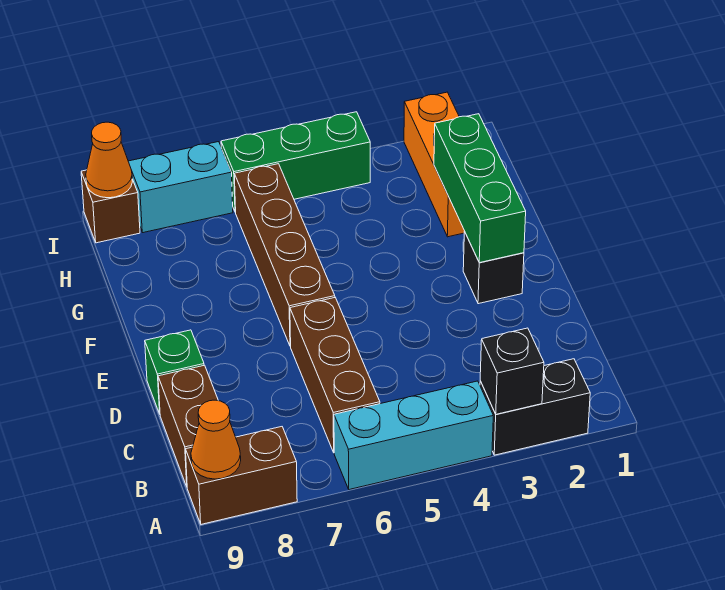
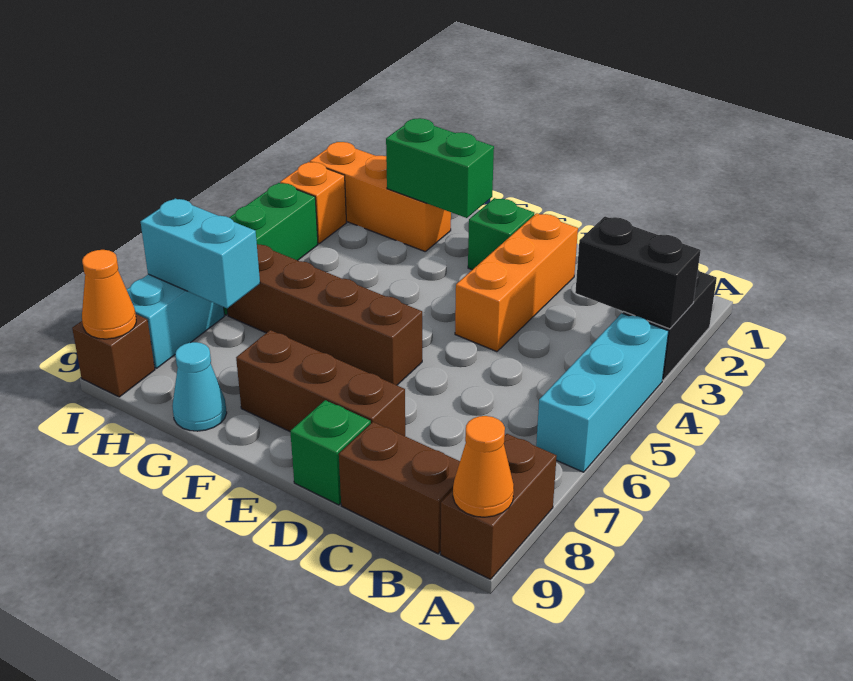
black brick A3 level 2 -> black brick A3:B3 level 2
brown brick B6:D6 level 1 -> brown brick D8:F8 level 1
none -> orange brick D2:D4 level 1
black brick E2 level 1 -> green brick E2 level 1
green brick E2:G2 level 2 -> green brick F2:G2 level 2
none -> cyan cone G9 level 1
none -> cyan brick H7:I7 level 2
none -> orange brick I3 level 1

